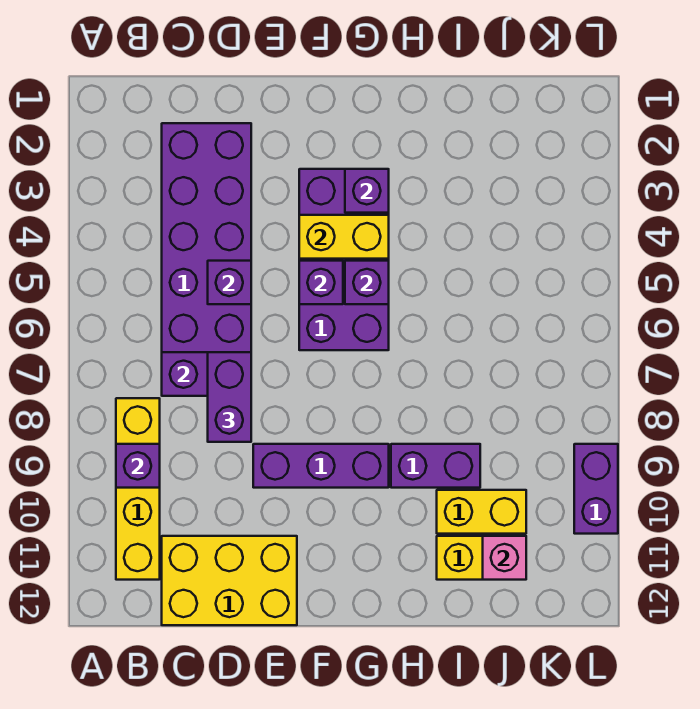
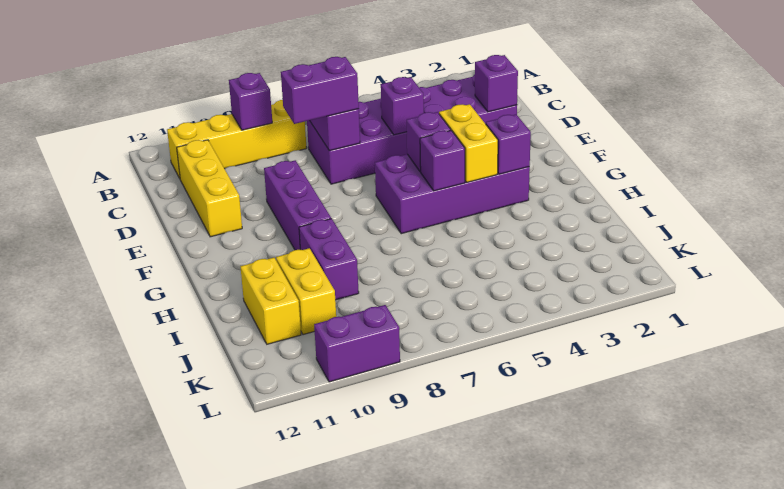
yellow brick C11:E12 level 1 -> yellow brick C11:E11 level 1
none -> purple brick D2 level 2
pink brick J11 level 2 -> none

